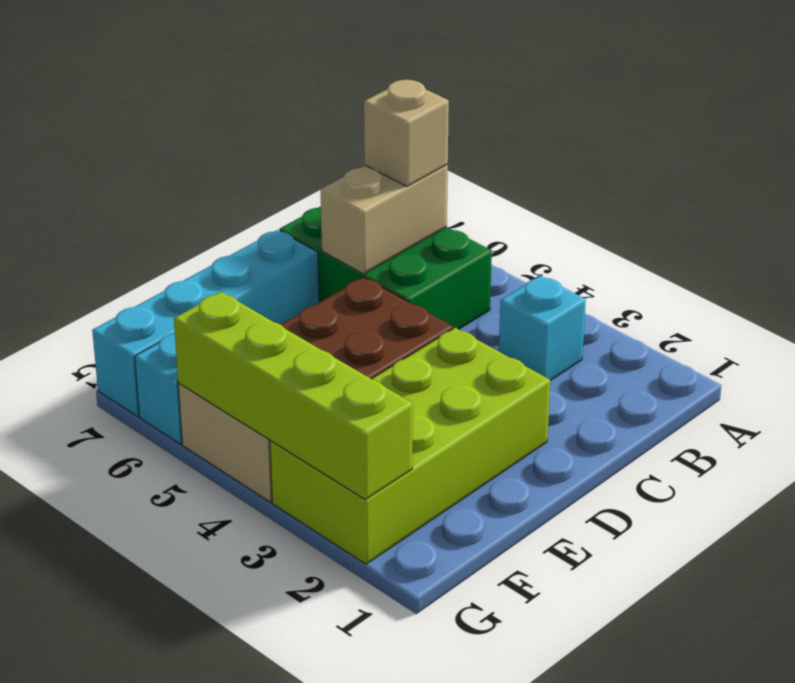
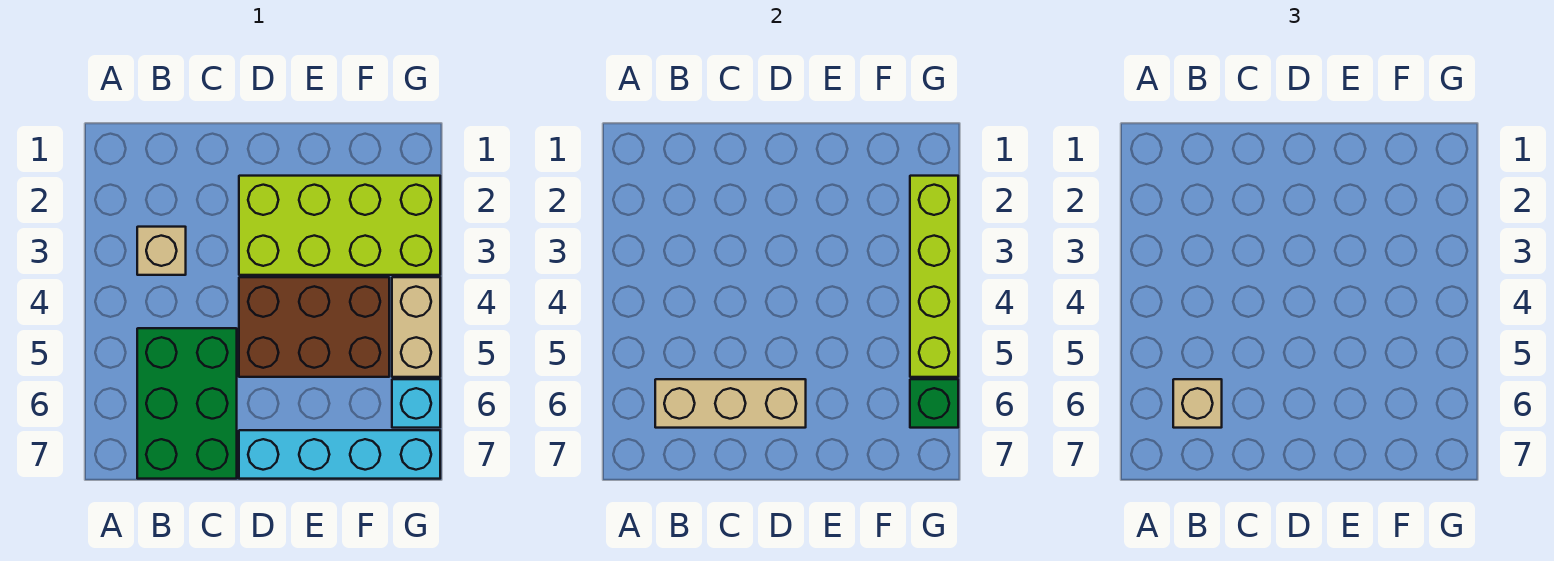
cyan brick B3 level 1 -> tan brick B3 level 1
tan brick B6:C6 level 2 -> tan brick B6:D6 level 2
none -> green brick G6 level 2

